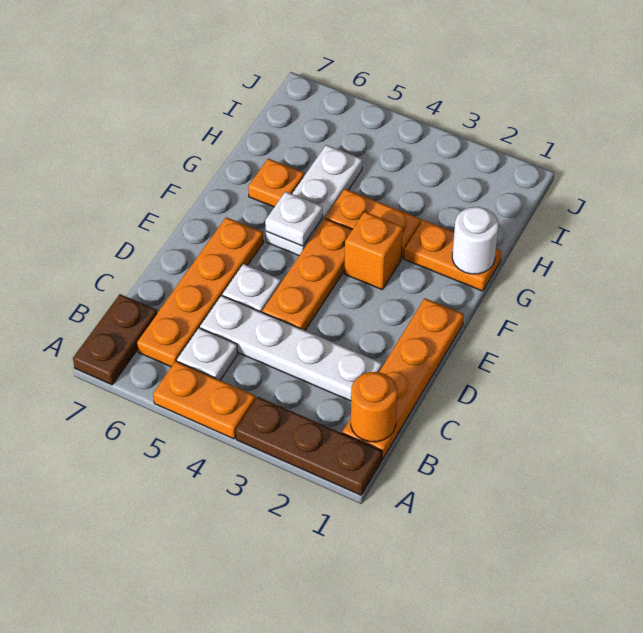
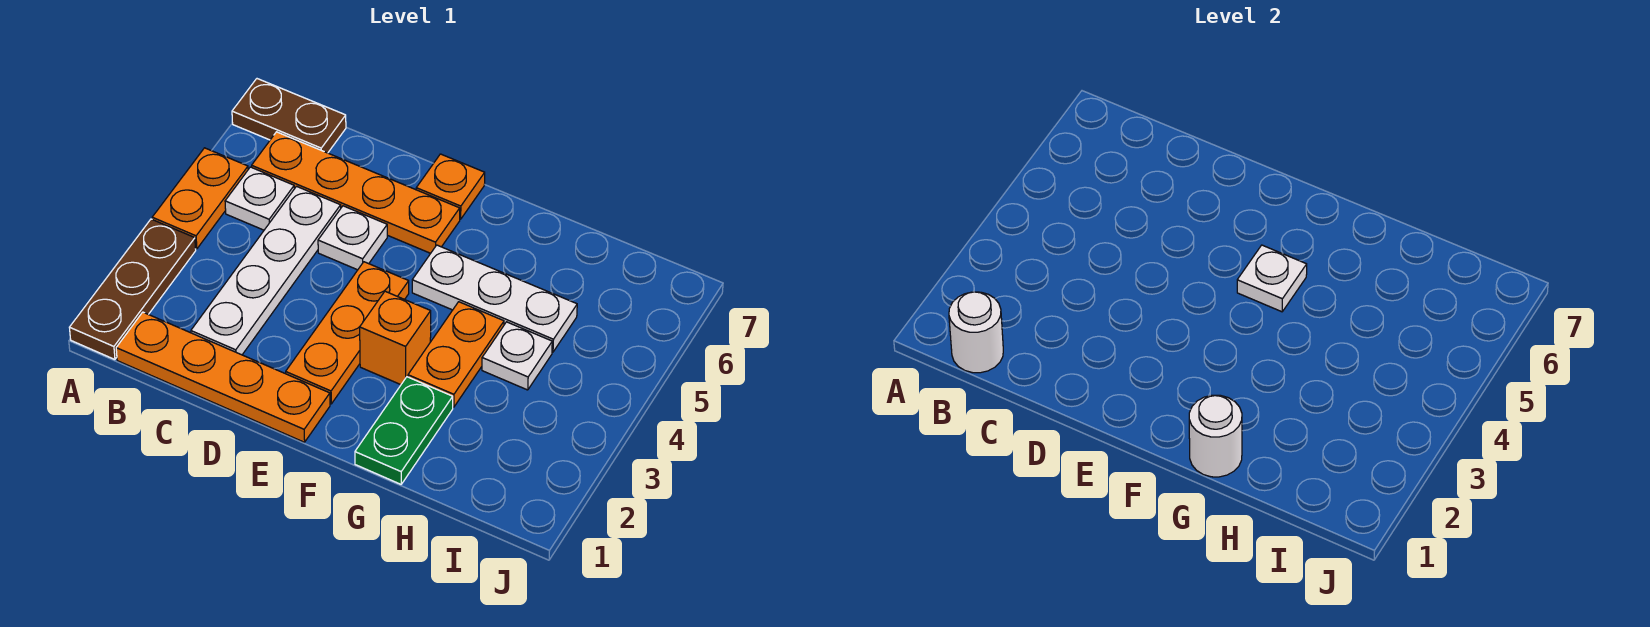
orange round brick B1 level 2 -> white round brick B1 level 2
orange plate D4:F4 level 1 -> orange plate E2:E4 level 1
orange plate G1:G2 level 1 -> green plate G1:G2 level 1
orange plate G6 level 1 -> orange plate E7 level 1
none -> white plate H4 level 1

